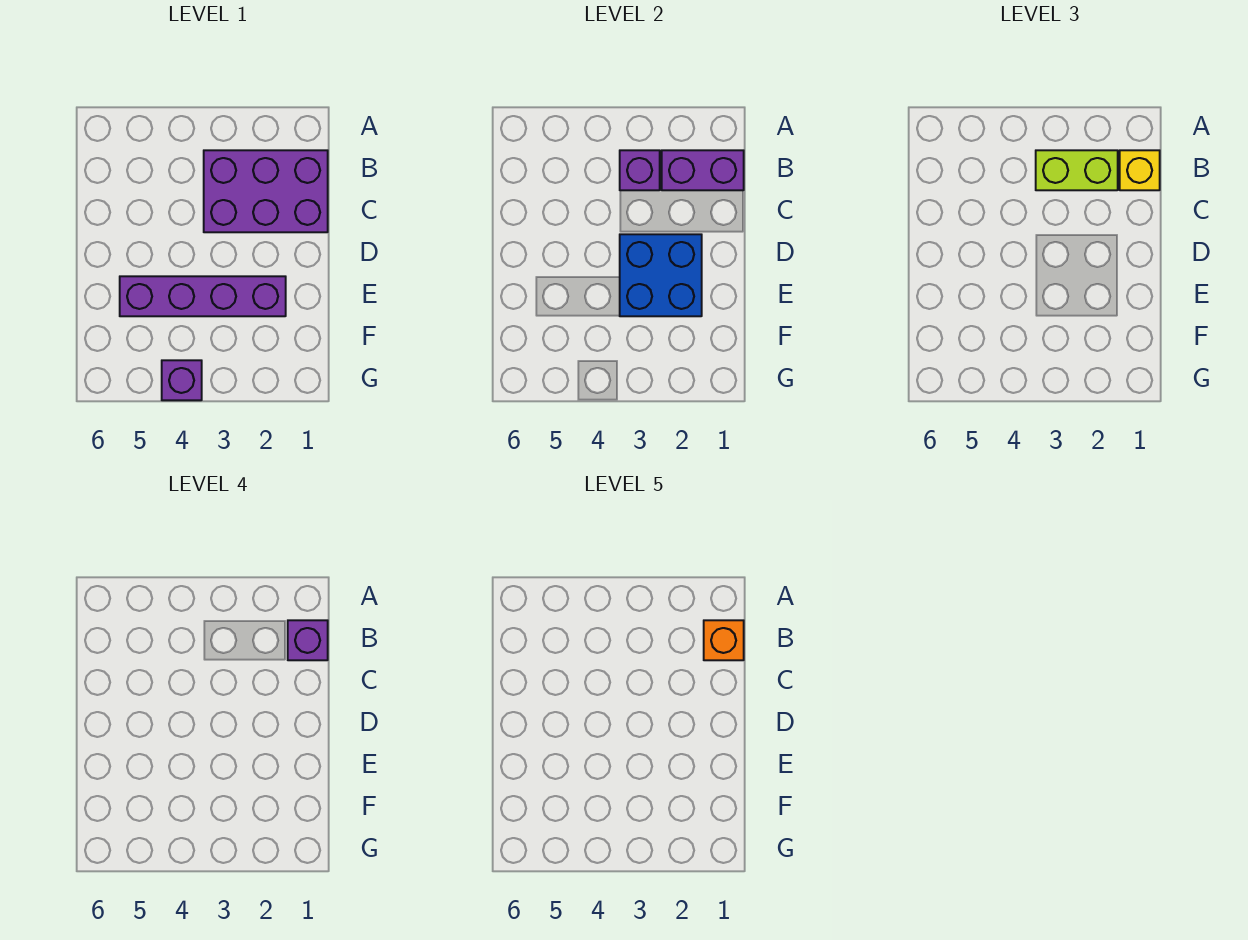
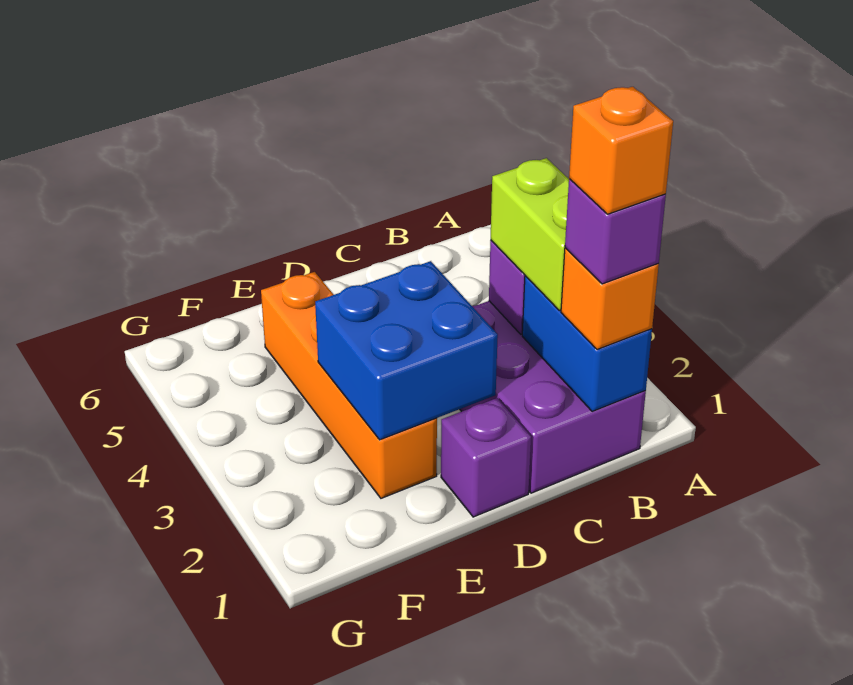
purple brick B1:B2 level 2 -> blue brick B1:B2 level 2
yellow brick B1 level 3 -> orange brick B1 level 3
purple brick E2:E5 level 1 -> orange brick E2:E5 level 1
purple brick G4 level 1 -> purple brick D1 level 1

